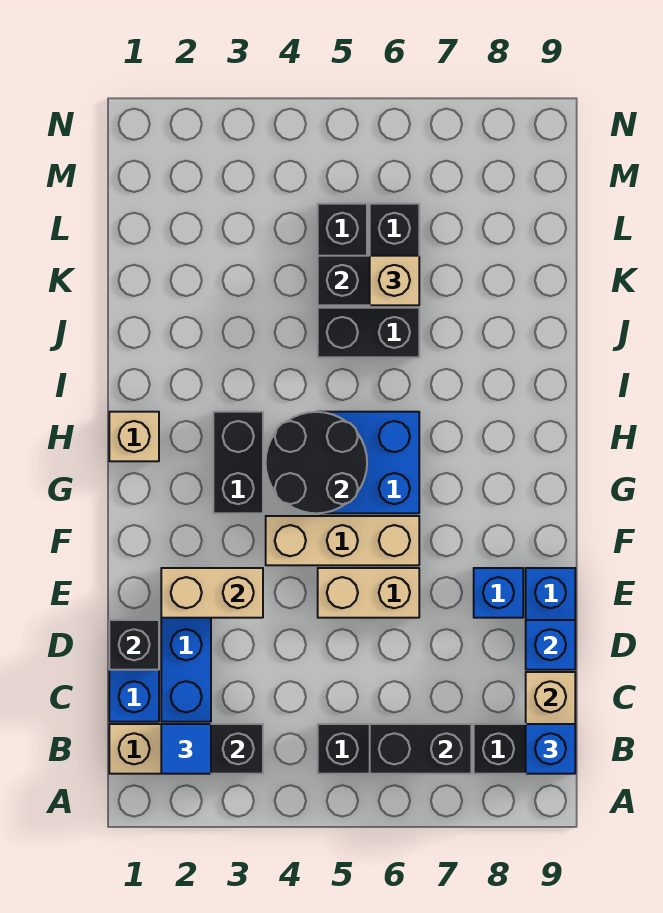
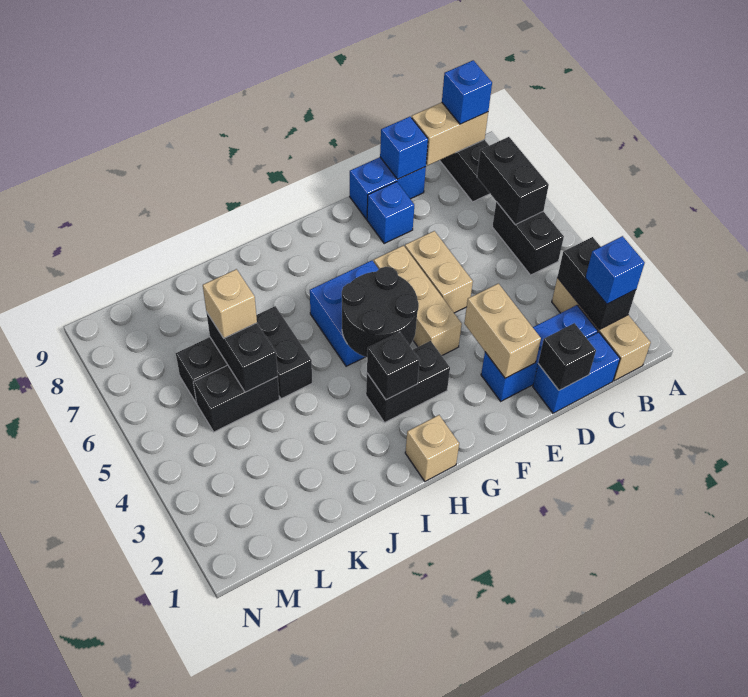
blue tile B2 level 3 -> blue brick B2 level 3
none -> black brick H3 level 2

